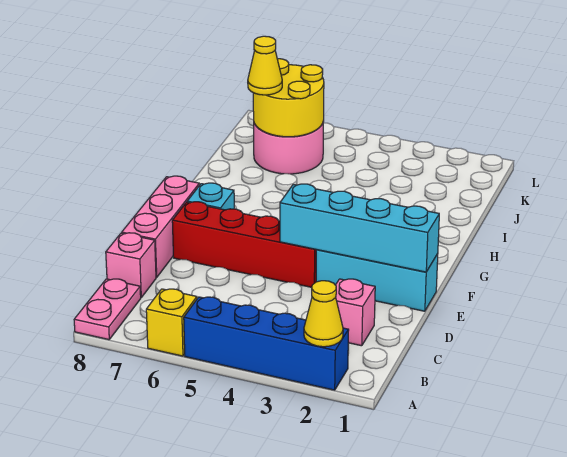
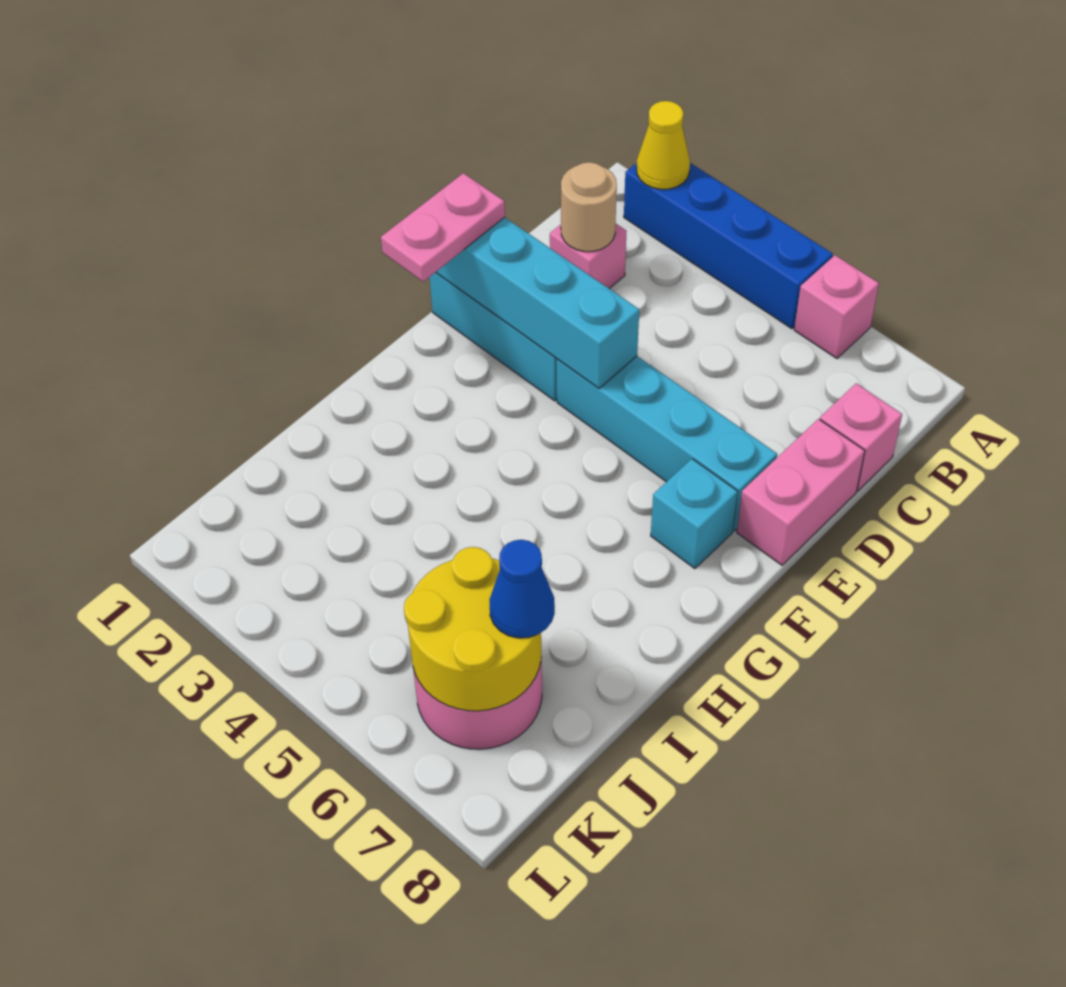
yellow brick A6 level 1 -> pink brick A6 level 1
pink plate A8:B8 level 1 -> pink plate E1:F1 level 3
none -> tan round brick C2 level 2
pink brick D8:F8 level 1 -> pink brick D8:E8 level 1
red brick E4:E7 level 1 -> cyan brick E4:E7 level 1
yellow cone J7 level 3 -> blue cone J7 level 3

